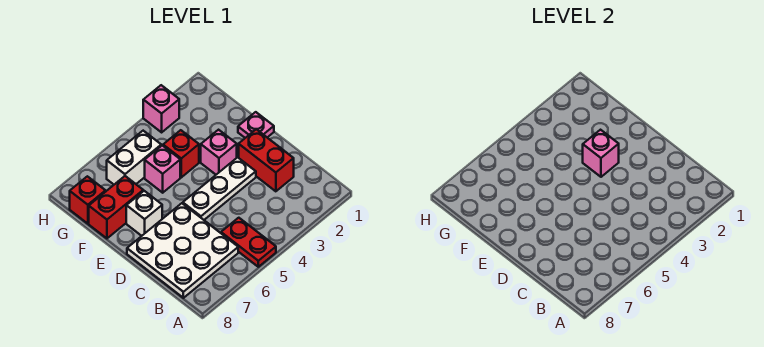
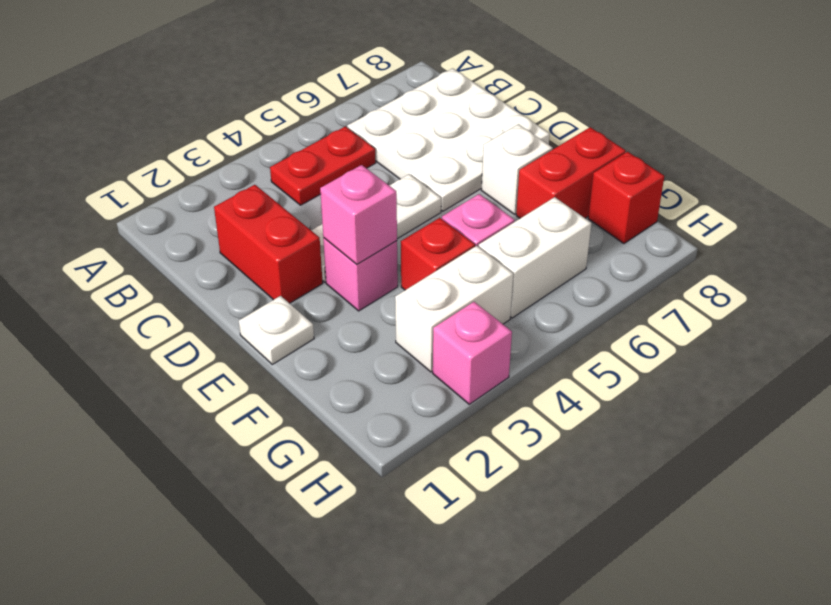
red plate A5:B5 level 1 -> red plate B4:B5 level 1
pink plate E1 level 1 -> white plate E1 level 1
none -> white brick G3:G4 level 1

